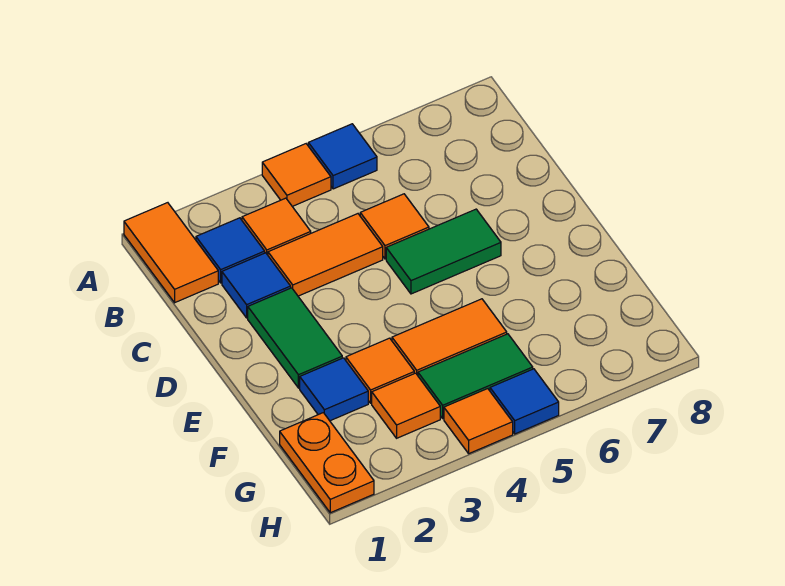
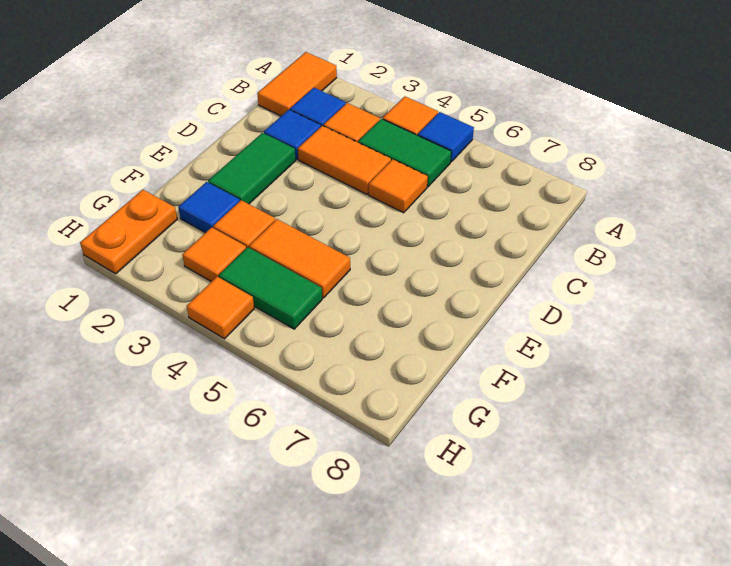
green tile D5:D6 level 1 -> green tile B4:B5 level 1
blue tile H5 level 1 -> none

